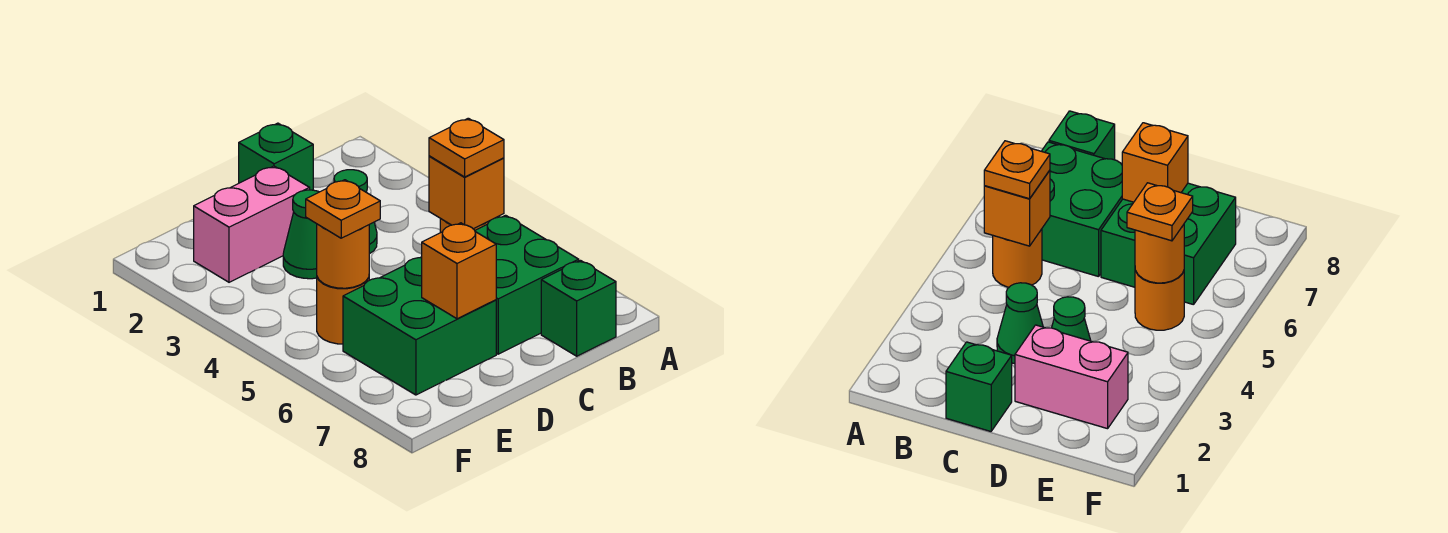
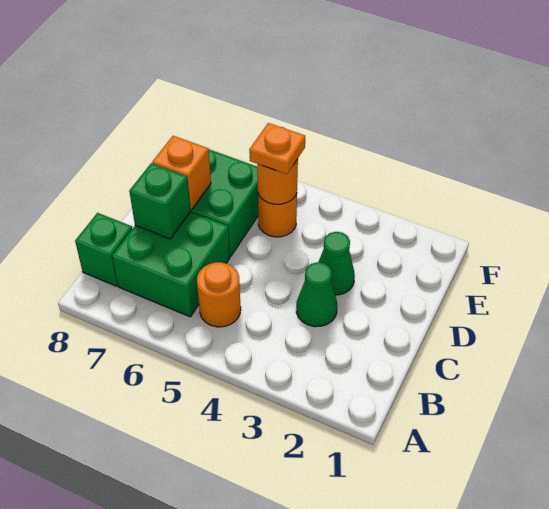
orange brick B5 level 2 -> none
orange plate B5 level 3 -> none
green brick C1 level 1 -> green brick C7 level 2
pink brick D2:E2 level 1 -> none

